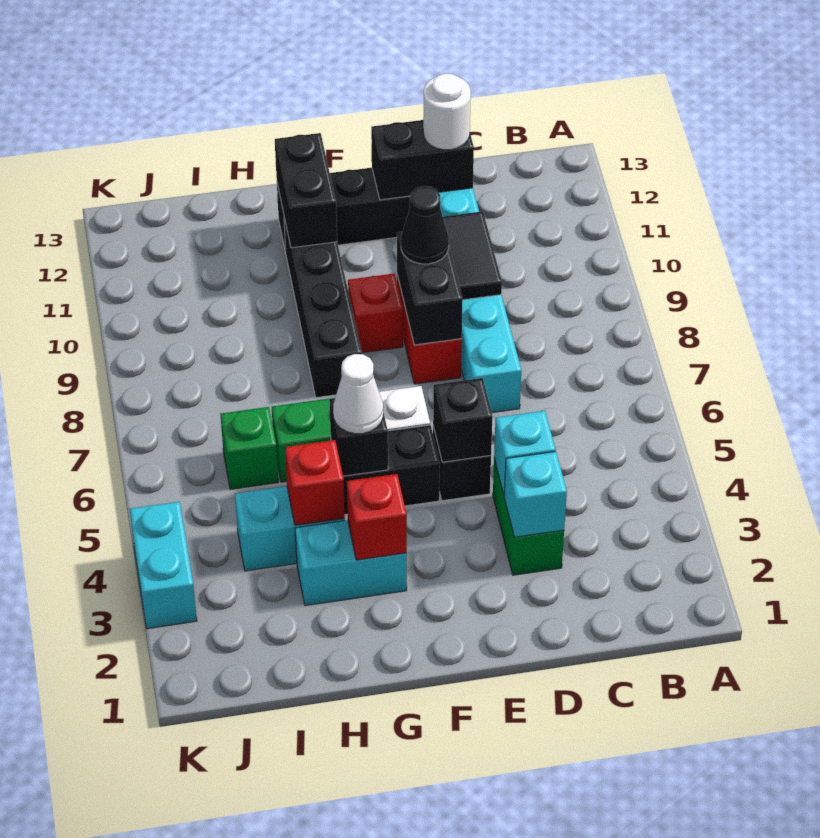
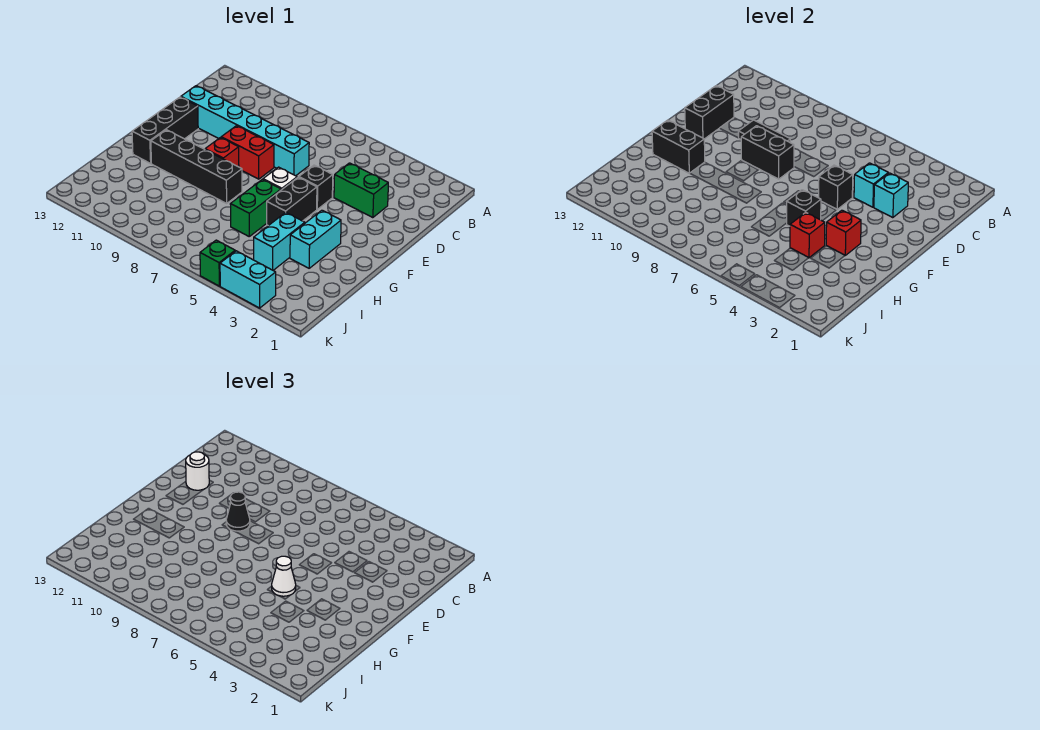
green brick I6 level 1 -> green brick K5 level 1

